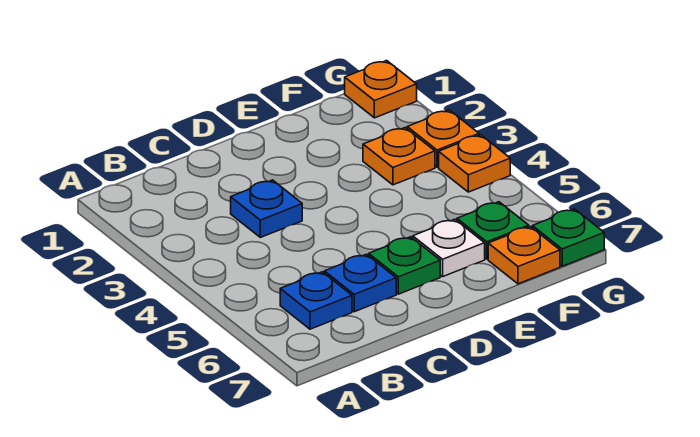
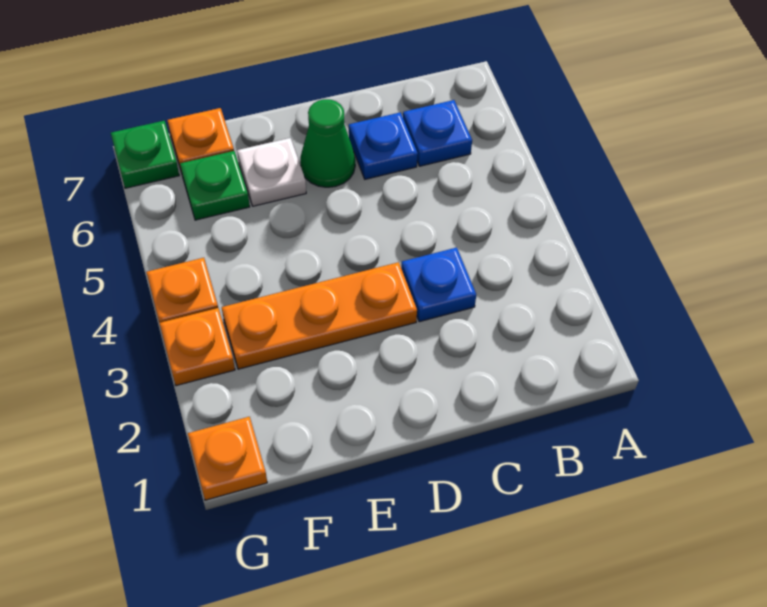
green plate D6 level 1 -> green cone D6 level 1
orange plate F3 level 1 -> orange plate D3:F3 level 1

